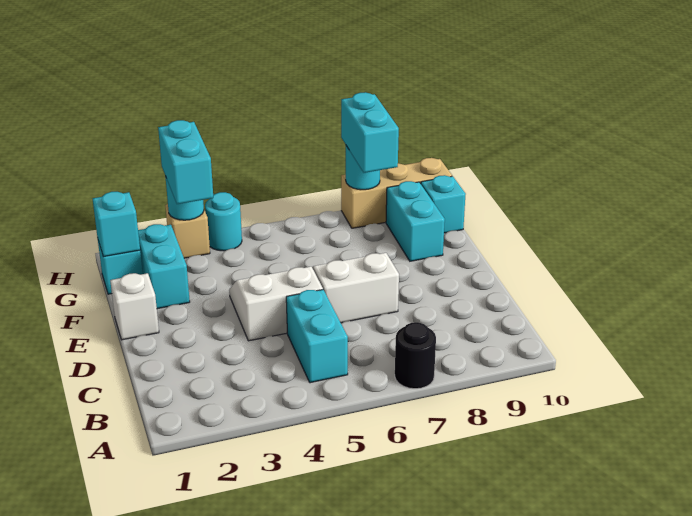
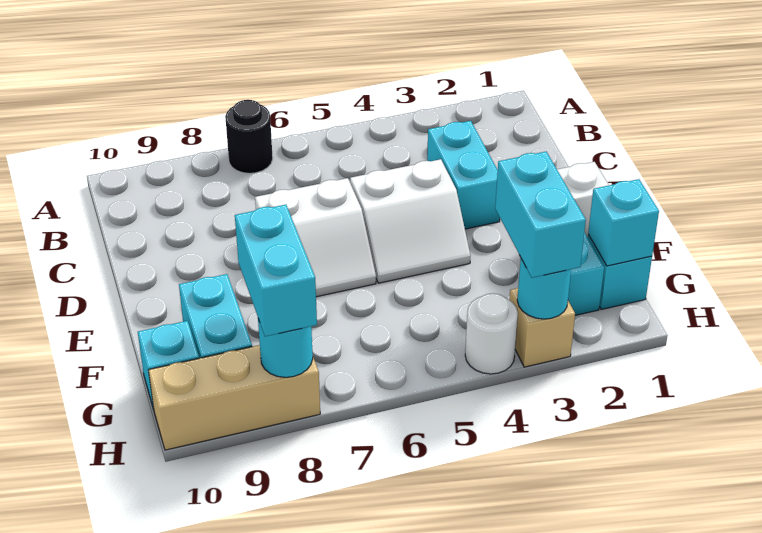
cyan brick B5:C5 level 1 -> cyan brick C3:D3 level 1
cyan round brick H4 level 1 -> white round brick H4 level 1

